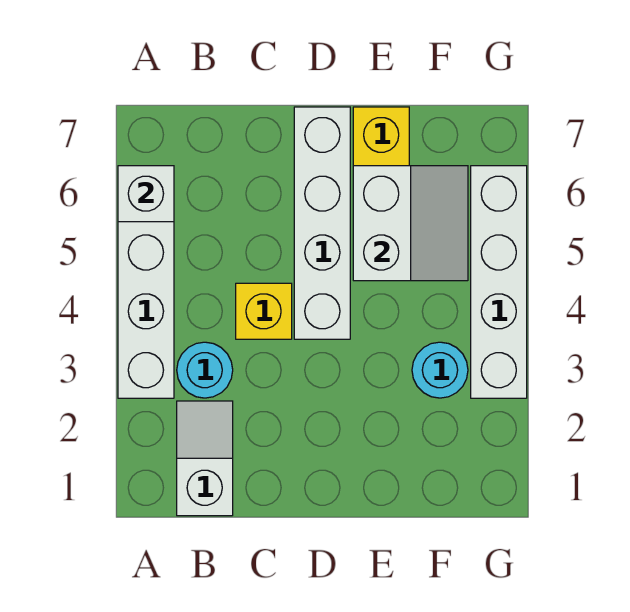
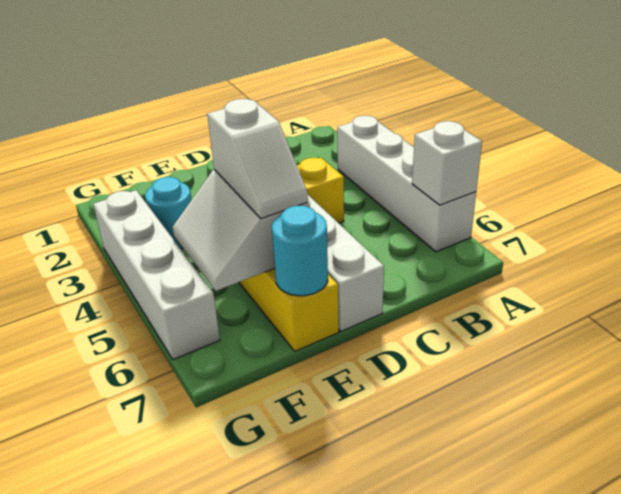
white slope B1:B2 level 1 top 1 -> white slope E5:E6 level 3 top 5
cyan round brick B3 level 1 -> cyan round brick E7 level 2

